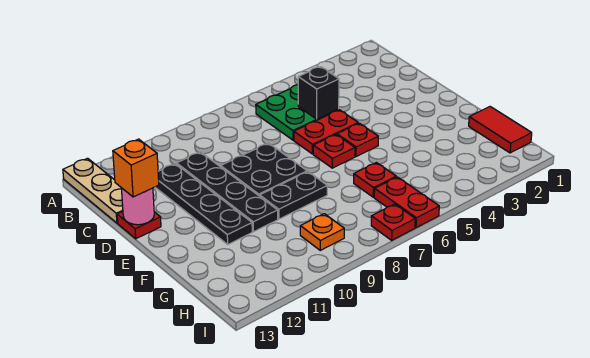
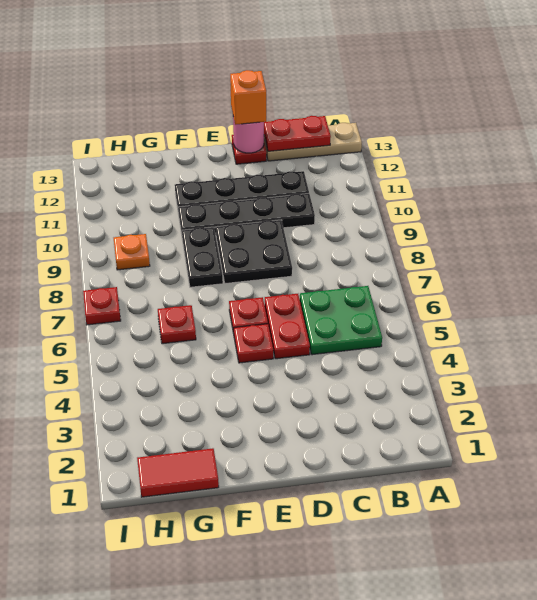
black brick C5 level 2 -> none
red plate H6:I6 level 1 -> red plate B13:C13 level 2

